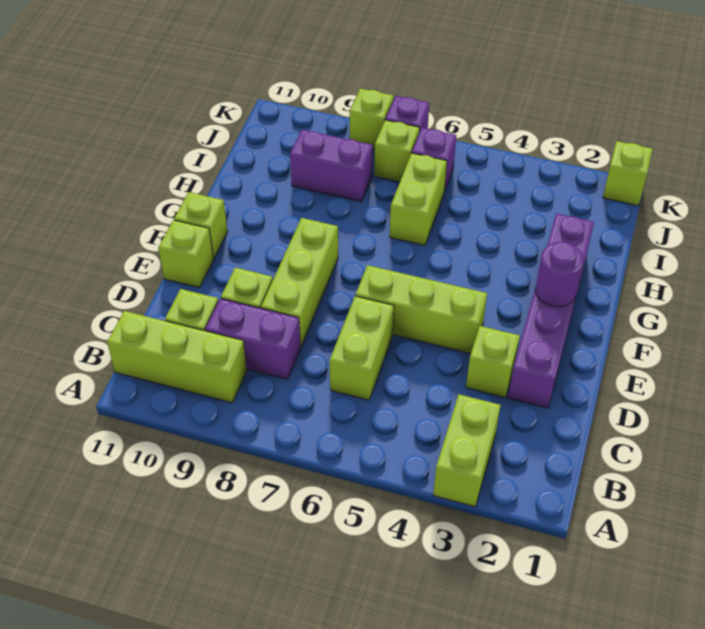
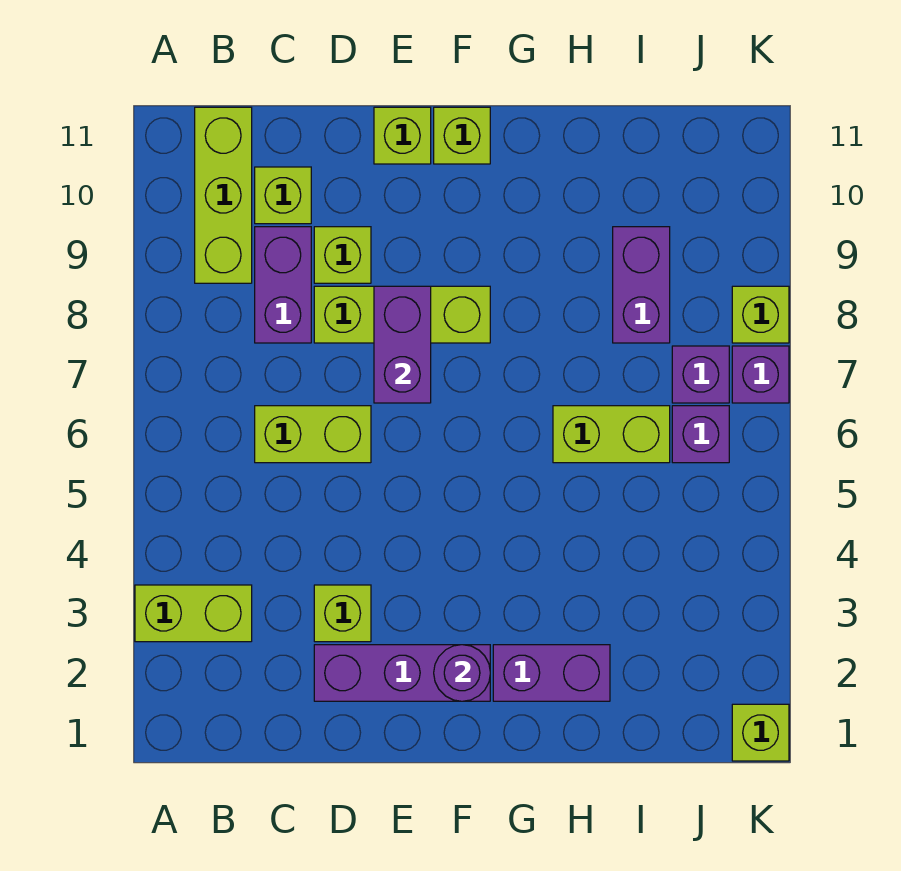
lime brick E4:E6 level 1 -> none
none -> purple brick E7:E8 level 2
lime brick J7 level 1 -> purple brick J7 level 1

